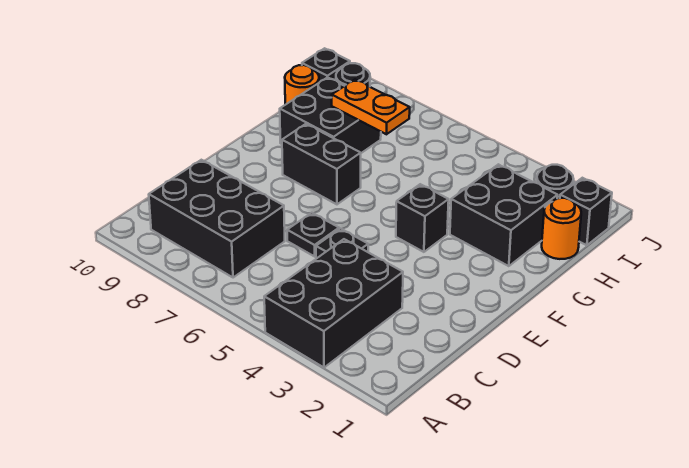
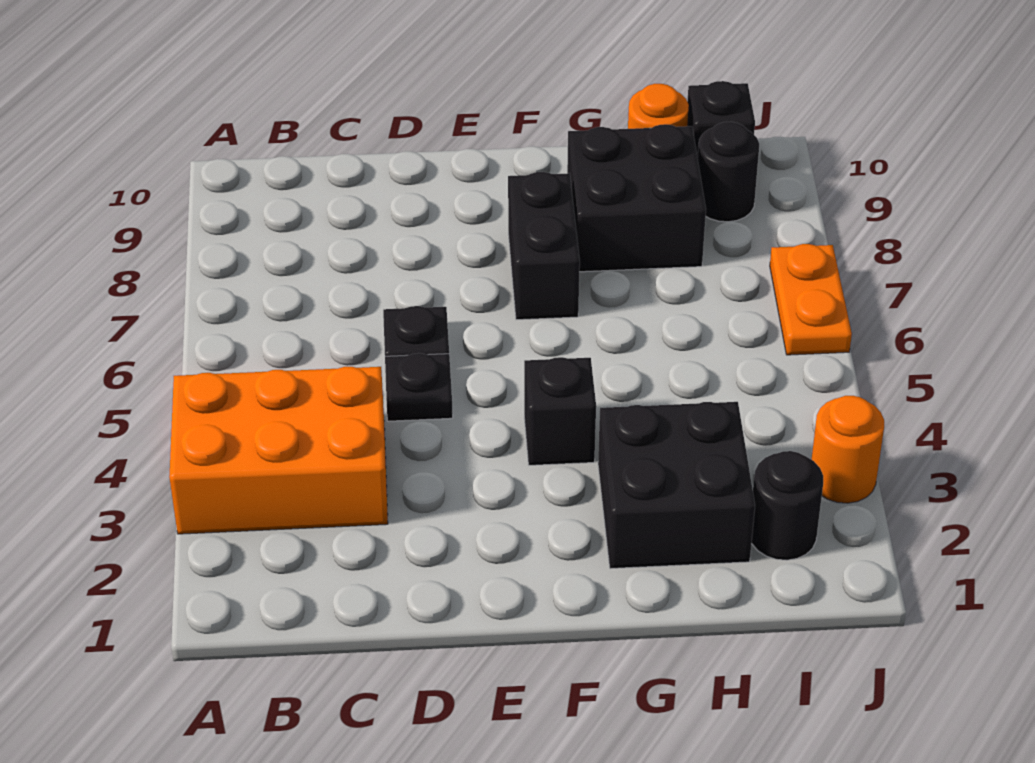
black brick A3:C4 level 1 -> orange brick A3:C4 level 1
black brick B7:C9 level 1 -> none
orange round brick H1 level 1 -> orange round brick J3 level 1
orange plate H7:H8 level 2 -> orange plate J6:J7 level 1
black brick I1 level 1 -> none

